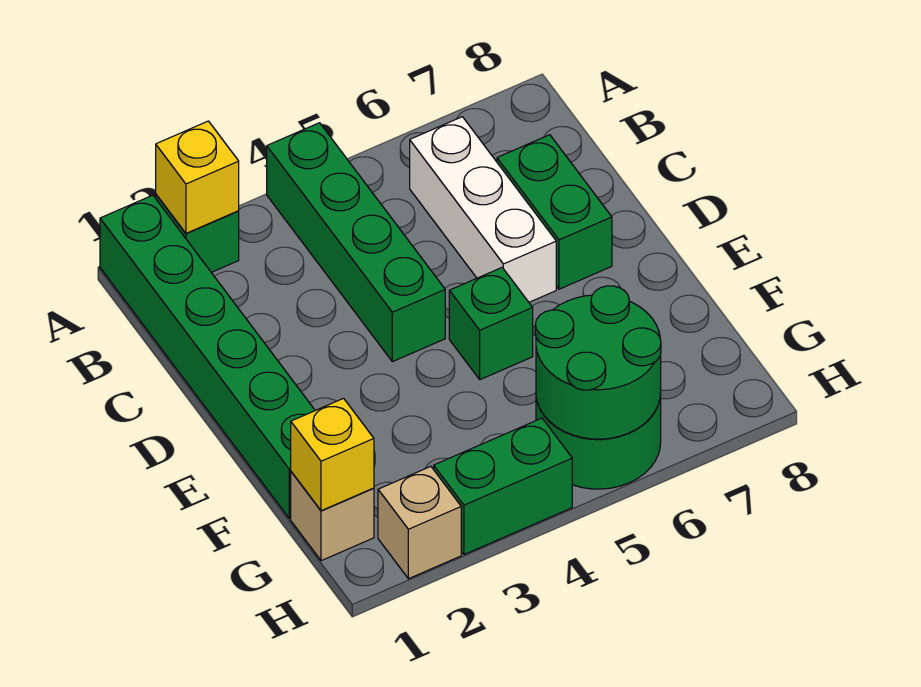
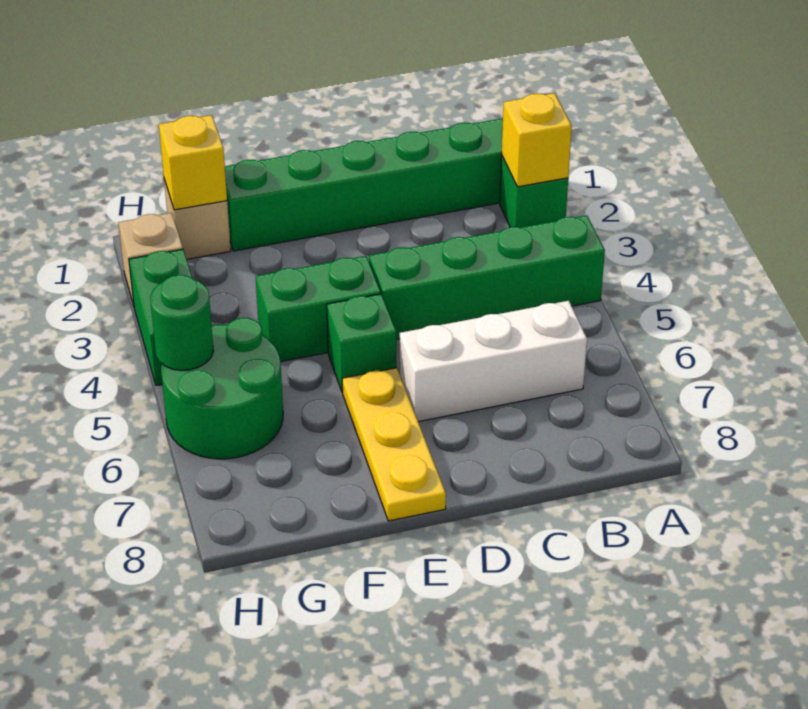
green brick C7:D7 level 1 -> green brick E4:F4 level 1
none -> yellow plate E6:E8 level 1
green round brick G5:H6 level 2 -> green round brick H5 level 2

